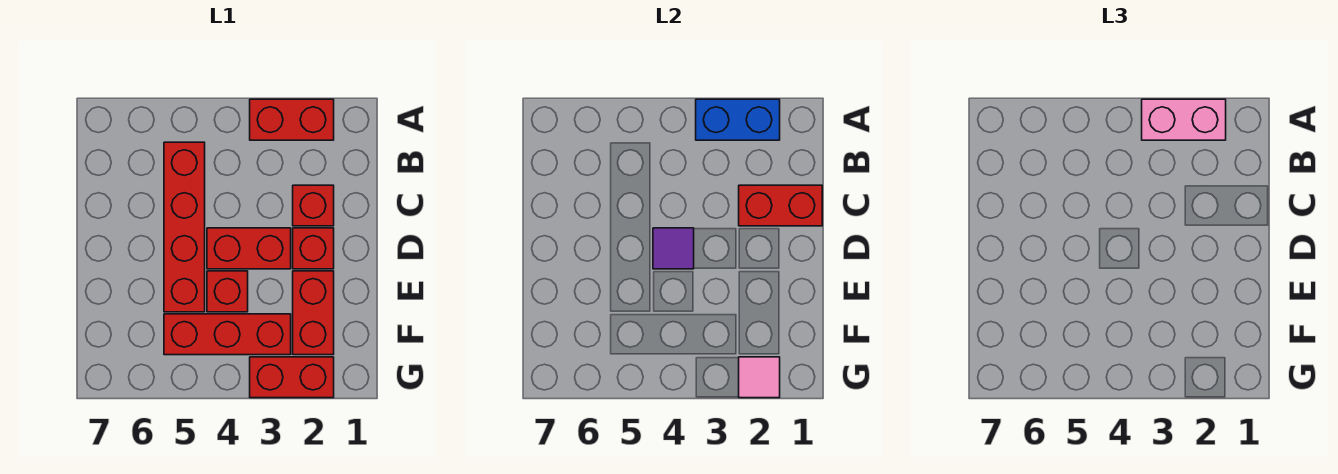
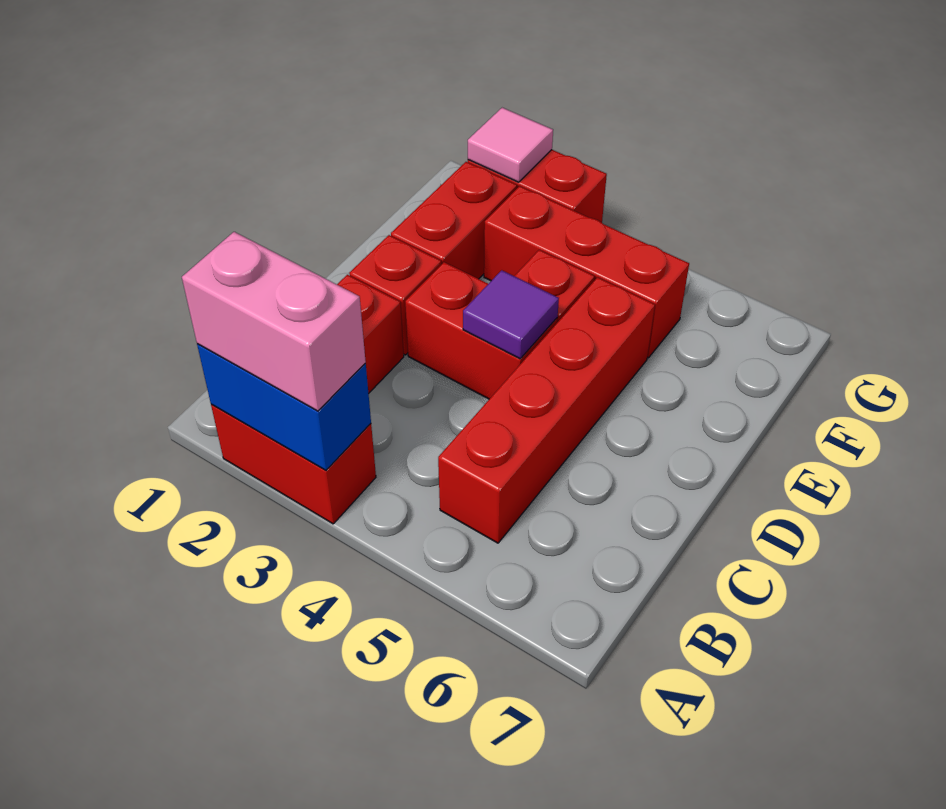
red brick C1:C2 level 2 -> none

